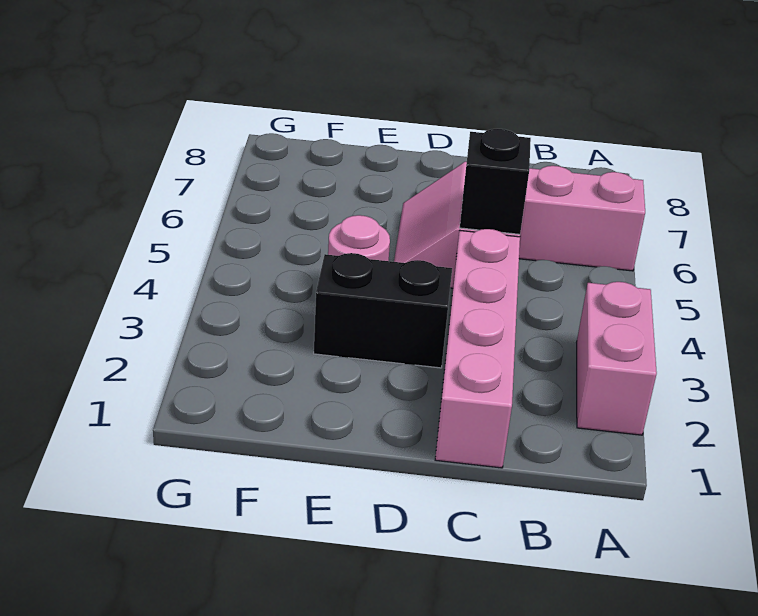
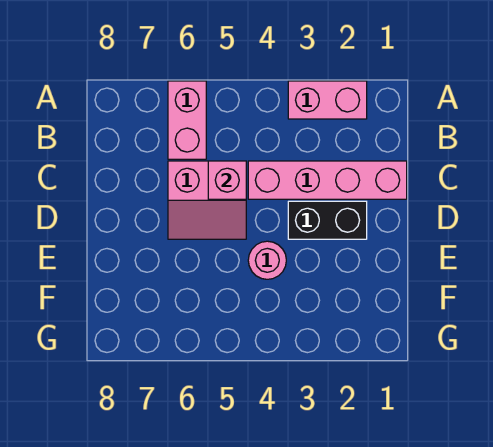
black brick C5 level 2 -> pink brick C5 level 2
black brick D3:E3 level 1 -> black brick D2:D3 level 1

